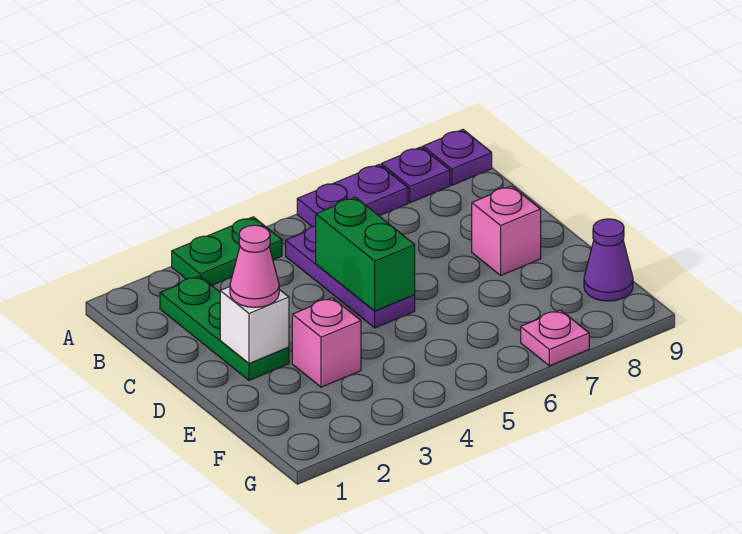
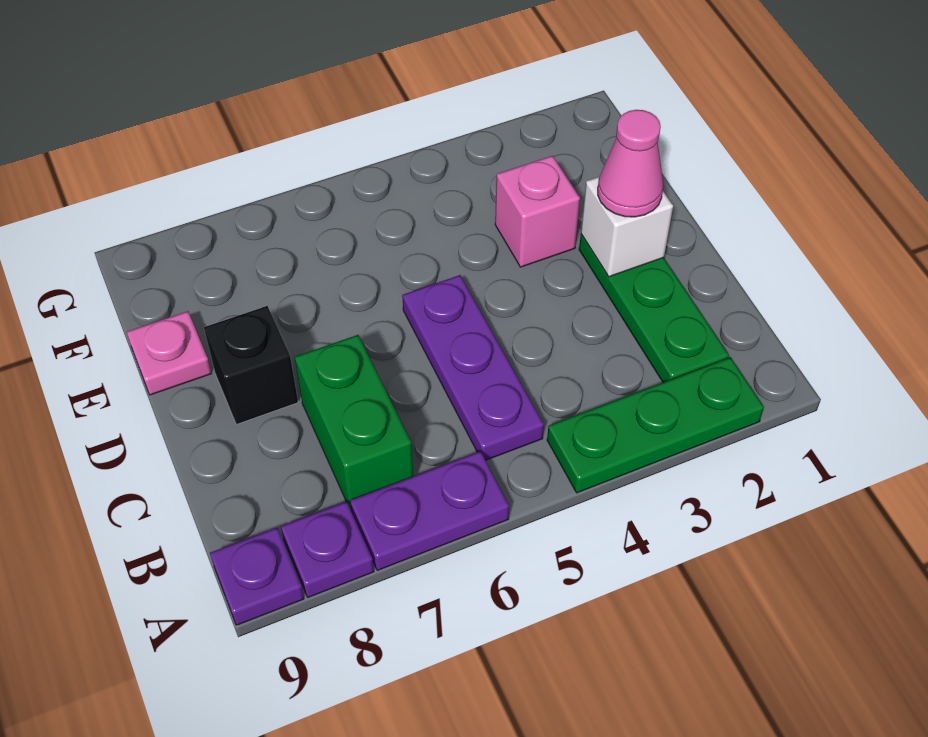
green plate A3:A4 level 1 -> green plate A2:A4 level 1
green brick C5:D5 level 2 -> green brick B7:C7 level 1
pink brick D8 level 1 -> black brick D8 level 1
purple cone F9 level 1 -> none
pink plate G7 level 1 -> pink plate E9 level 1

